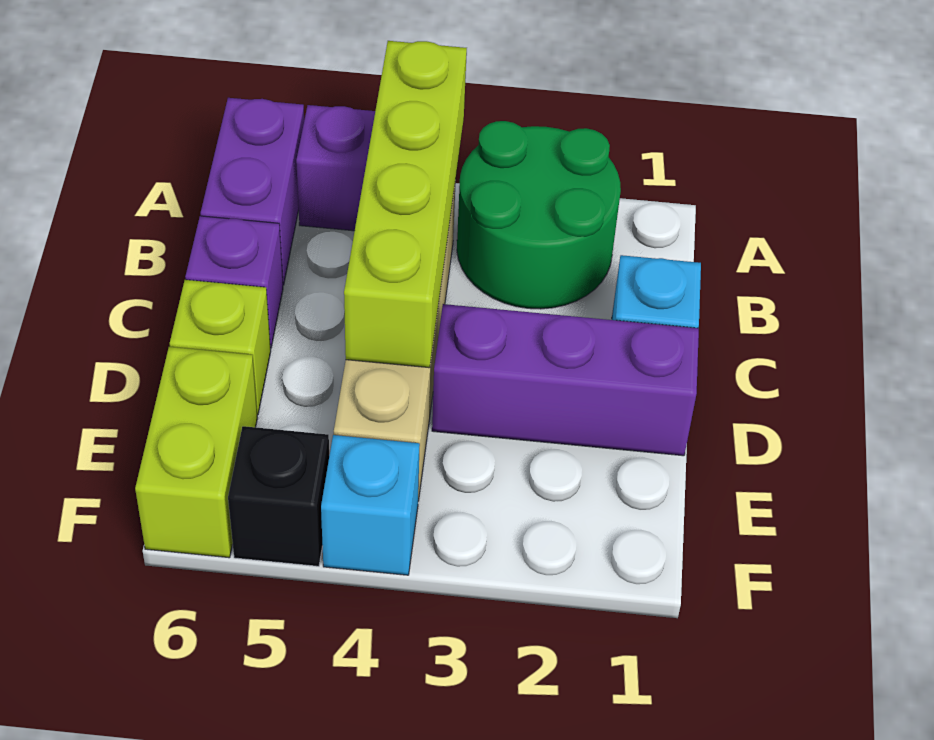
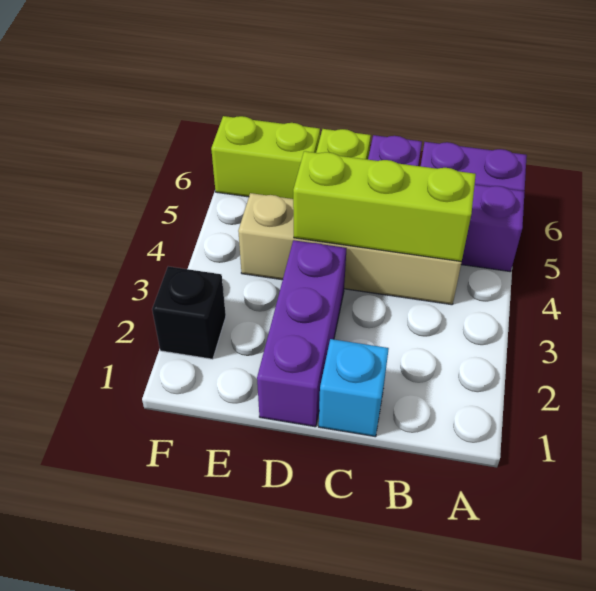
green round brick A2:B3 level 1 -> none
lime brick A4:D4 level 2 -> lime brick B4:D4 level 2
cyan brick F4 level 1 -> none
black brick F5 level 1 -> black brick F2 level 1

